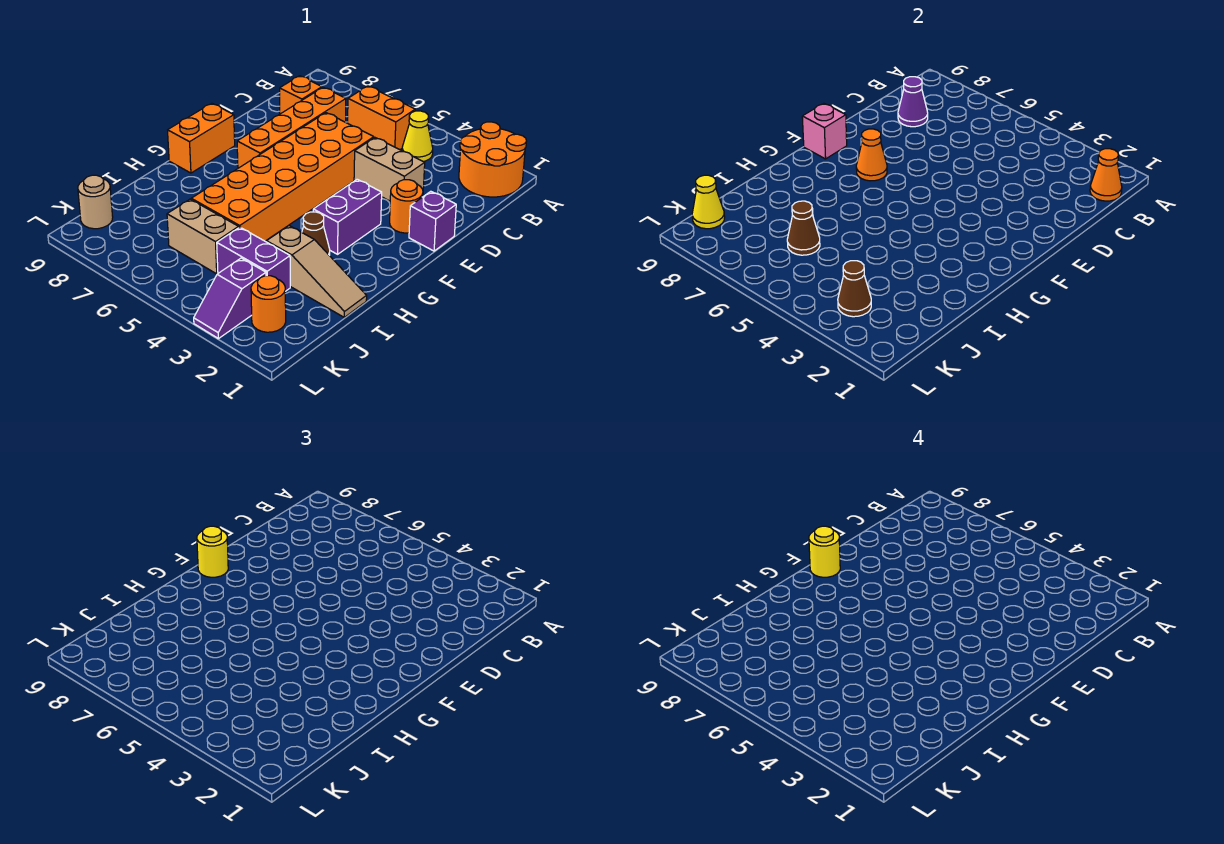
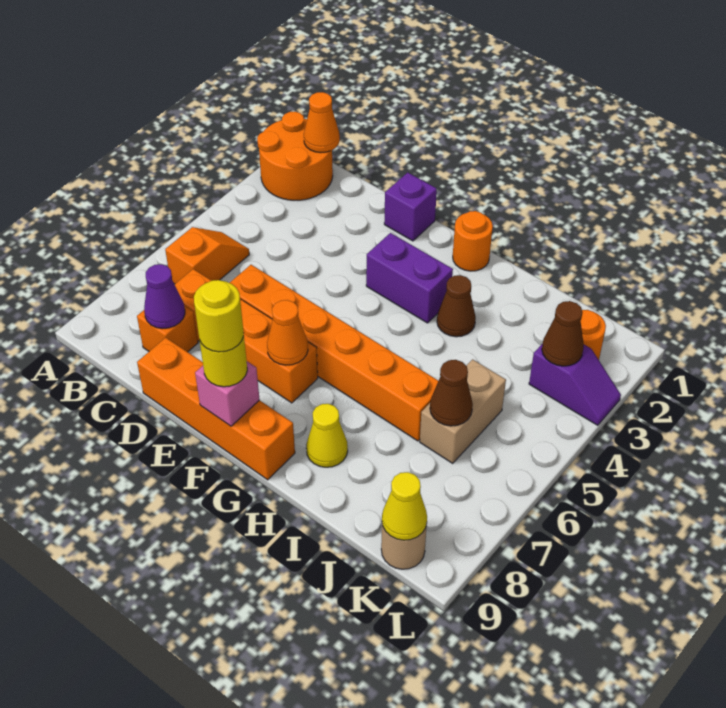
yellow cone B4 level 1 -> yellow cone H8 level 1
orange brick B5:B6 level 1 -> orange slope B5:B6 level 1 top 6
tan brick D3:D4 level 1 -> none
orange brick D5:I6 level 1 -> orange brick D6:I6 level 1
orange round brick E2 level 1 -> orange round brick G1 level 1
orange brick F9:G9 level 1 -> orange brick D9:G9 level 1
tan slope I1:I3 level 1 top 3 -> none
purple brick J3:J4 level 1 -> none

